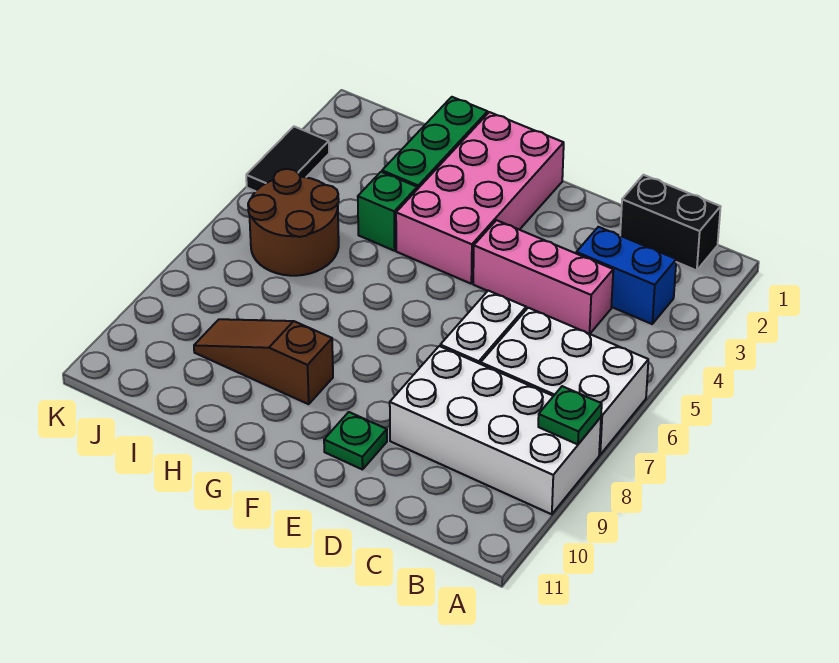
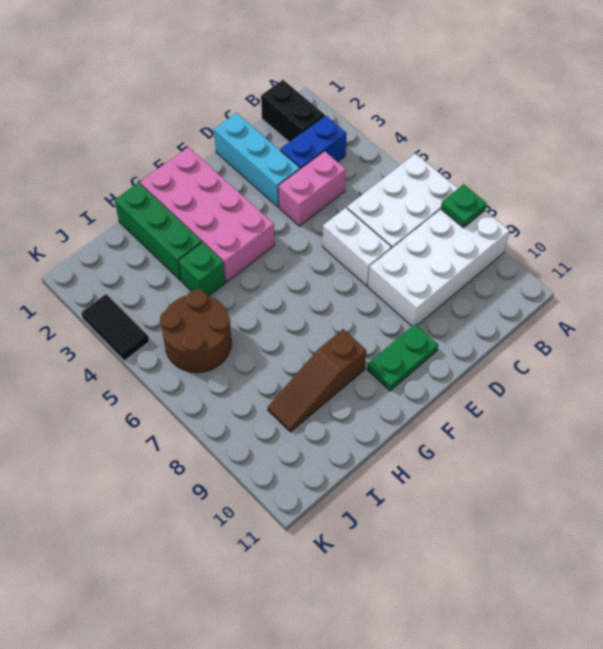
black brick B1:C1 level 1 -> black brick B1:B2 level 1
pink brick C4:E4 level 1 -> pink brick C4:D4 level 1
none -> cyan brick D1:D3 level 1
green plate E10 level 1 -> green plate E10:F10 level 1

